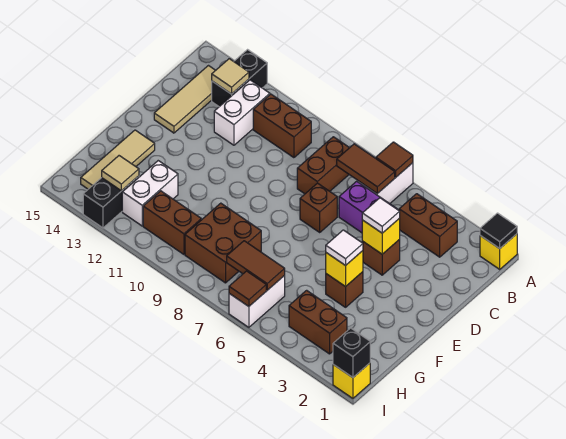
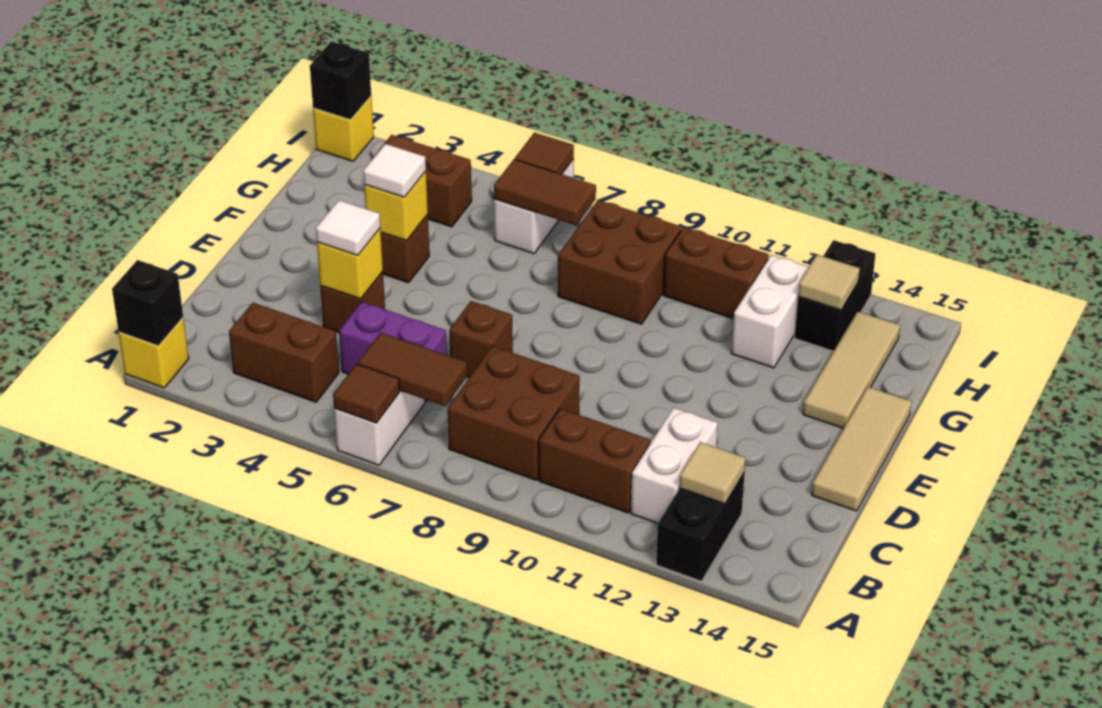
black tile A1 level 2 -> black brick A1 level 2
brown brick B8:C8 level 1 -> brown brick B8:C9 level 1
tan tile B14:D14 level 1 -> tan tile D15:F15 level 1

